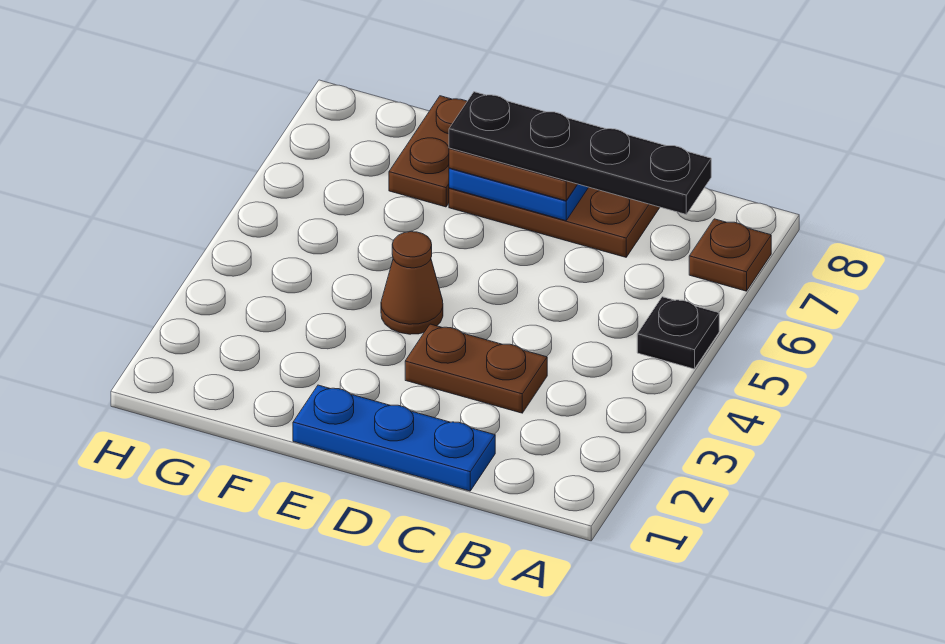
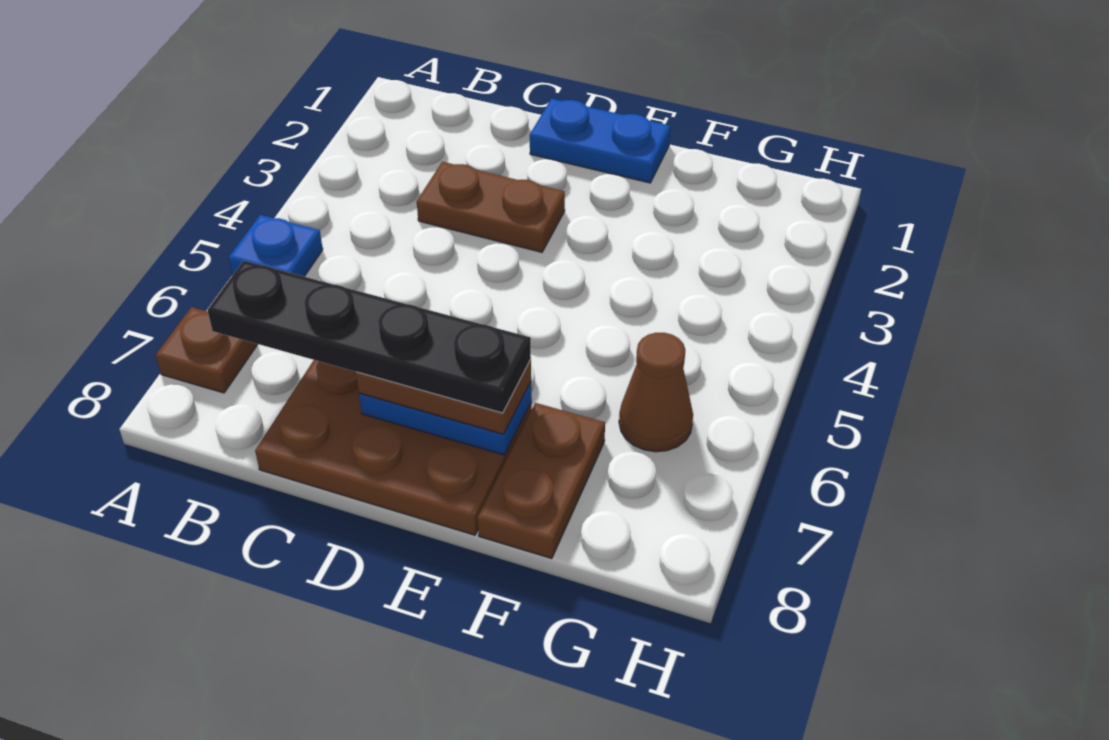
black plate A5 level 1 -> blue plate A5 level 1
blue plate C1:E1 level 1 -> blue plate D1:E1 level 1
brown cone E4 level 1 -> brown cone G6 level 1

